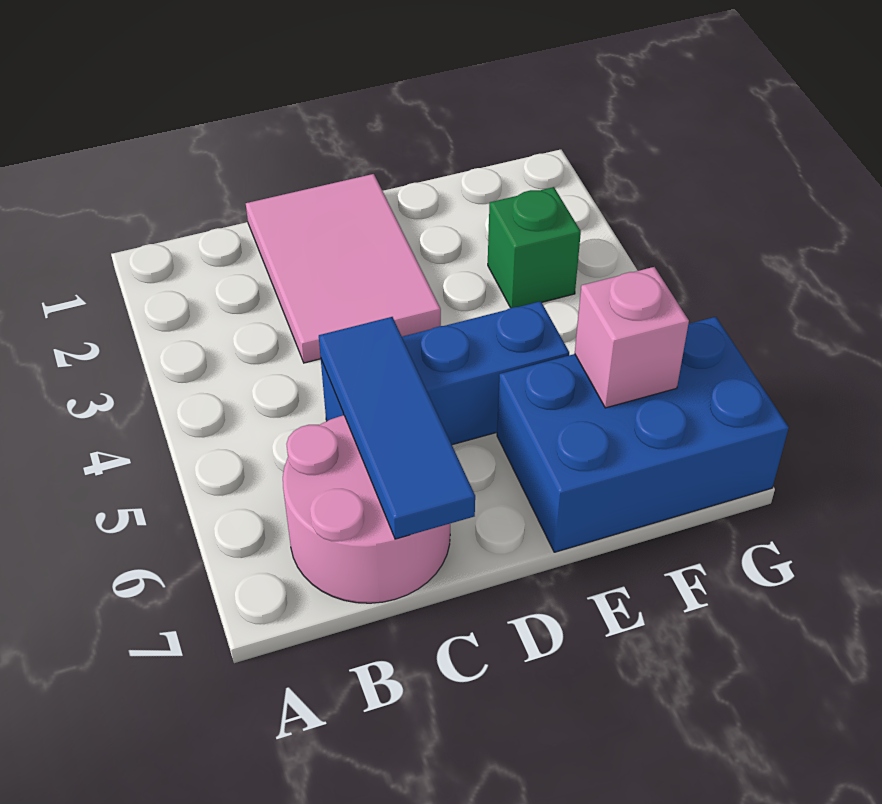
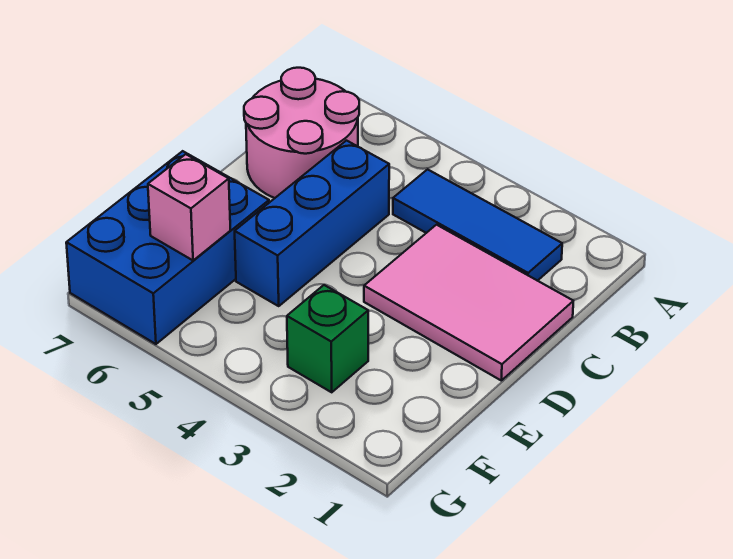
blue tile C5:C7 level 2 -> blue tile B2:B4 level 1

